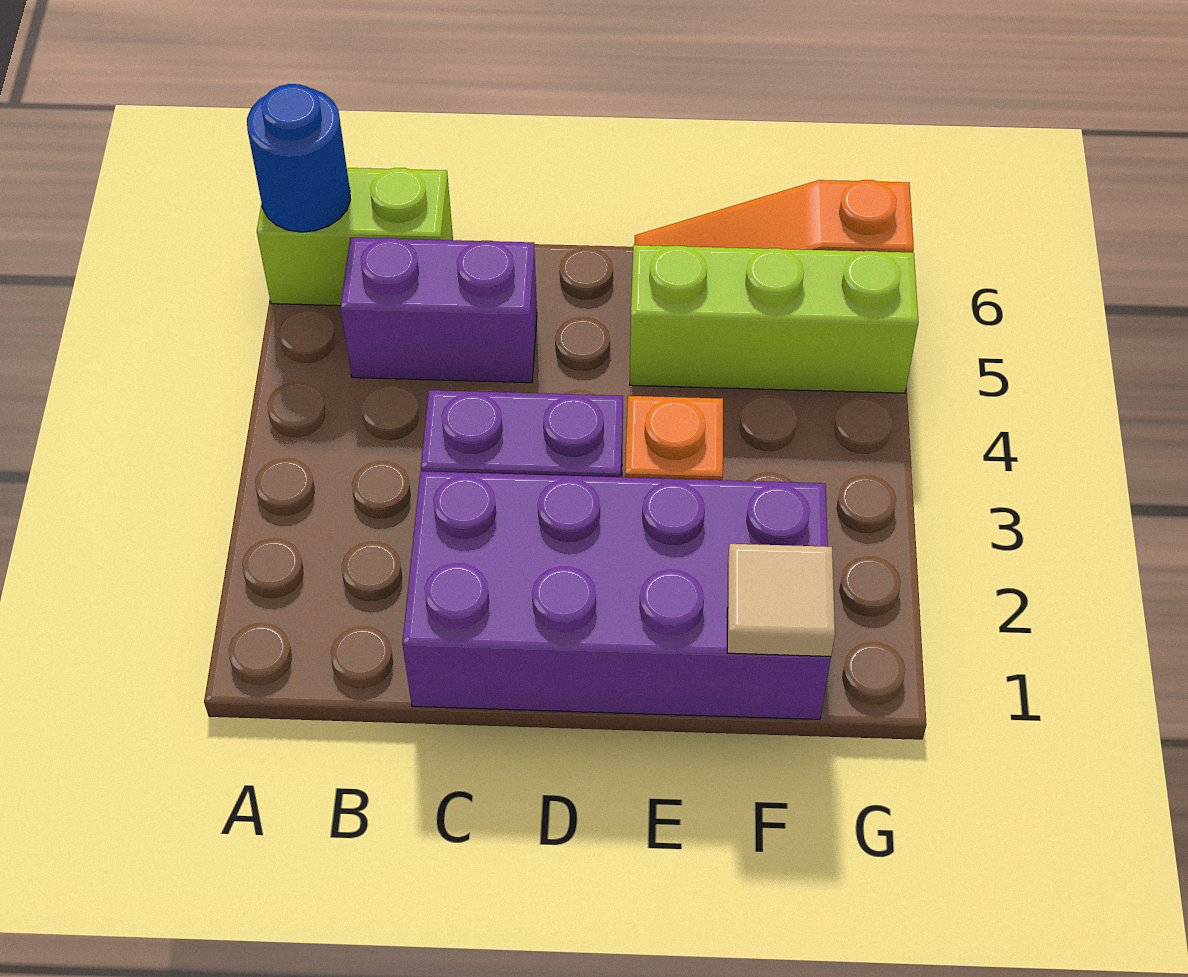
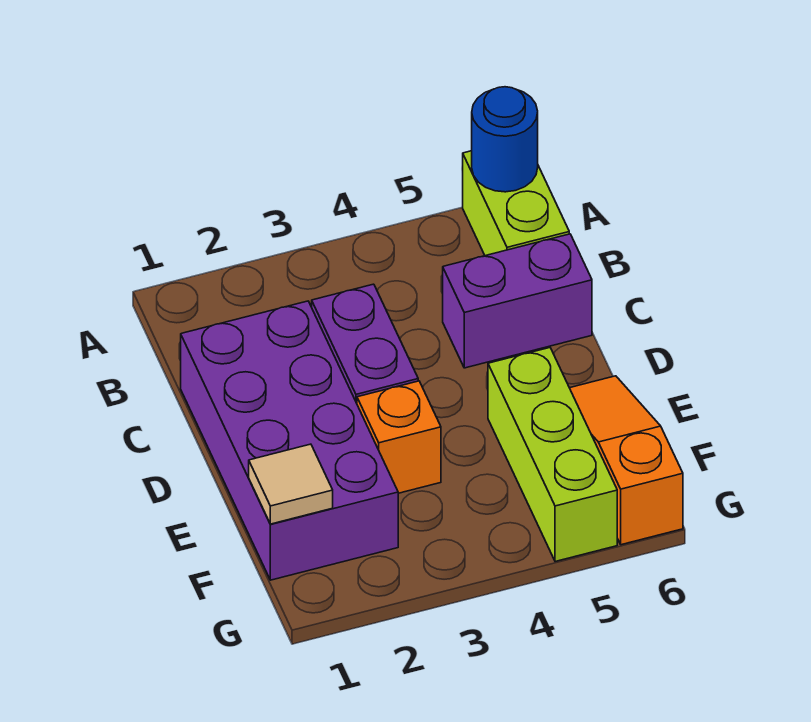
purple brick B5:C5 level 1 -> purple brick C5:C6 level 1

